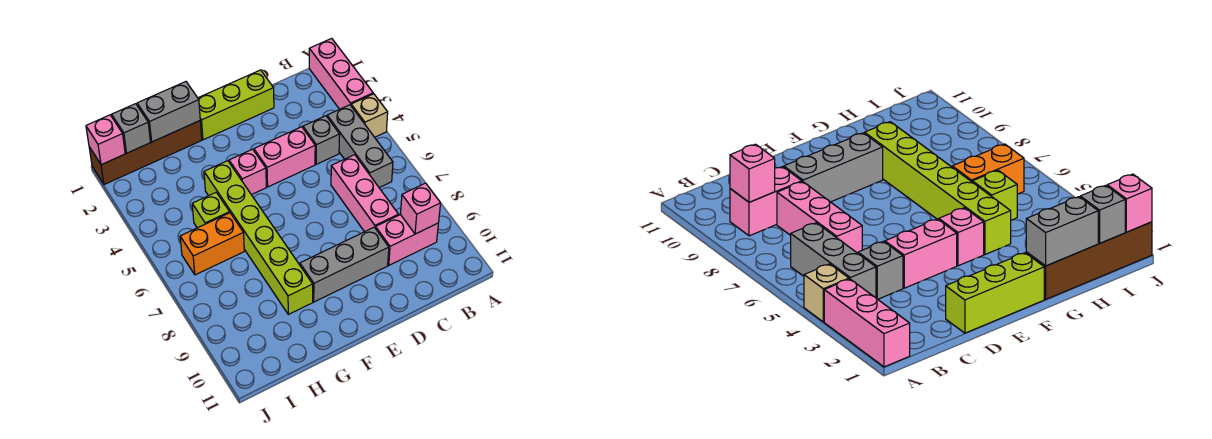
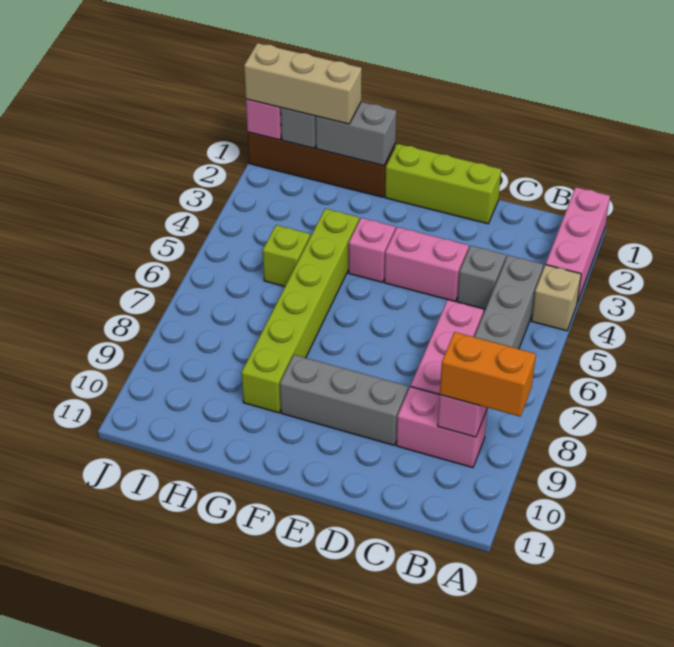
none -> tan brick H1:J1 level 3
orange brick H6:I6 level 1 -> orange brick A9:B9 level 3

